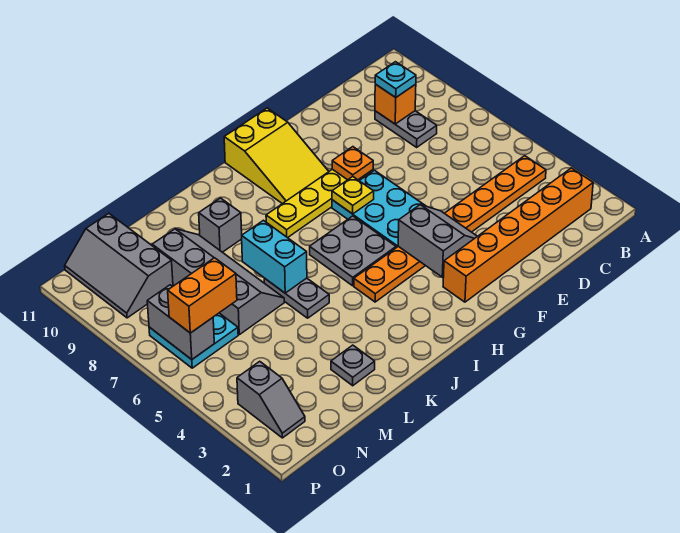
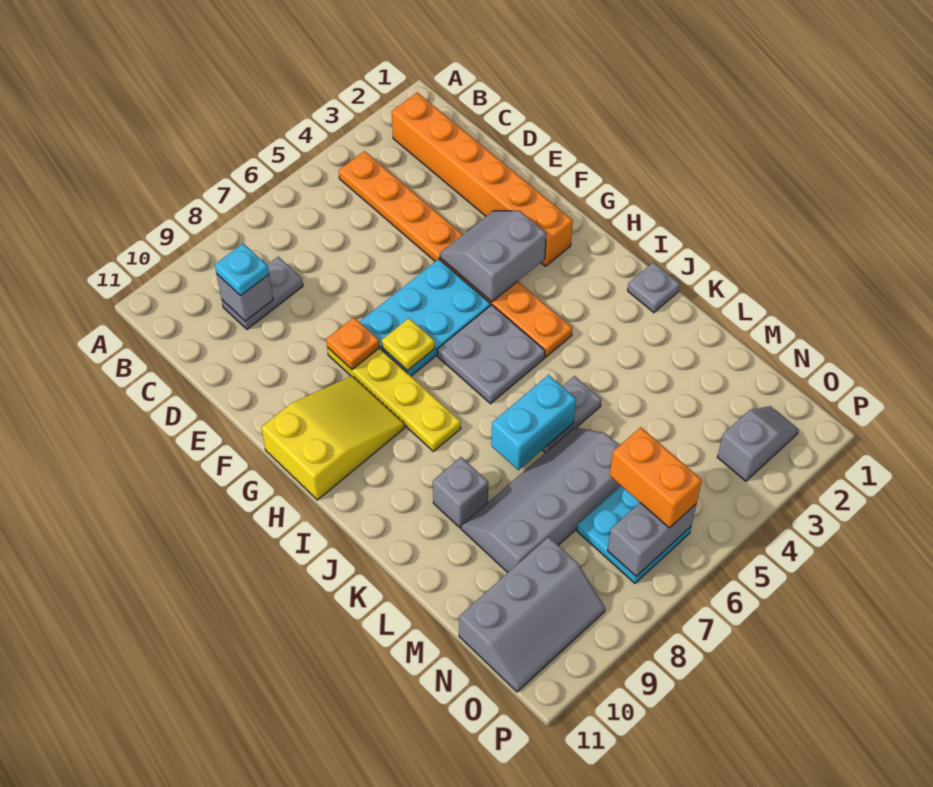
orange brick C9 level 2 -> grey brick C9 level 2
grey plate L2 level 1 -> grey plate J1 level 1

